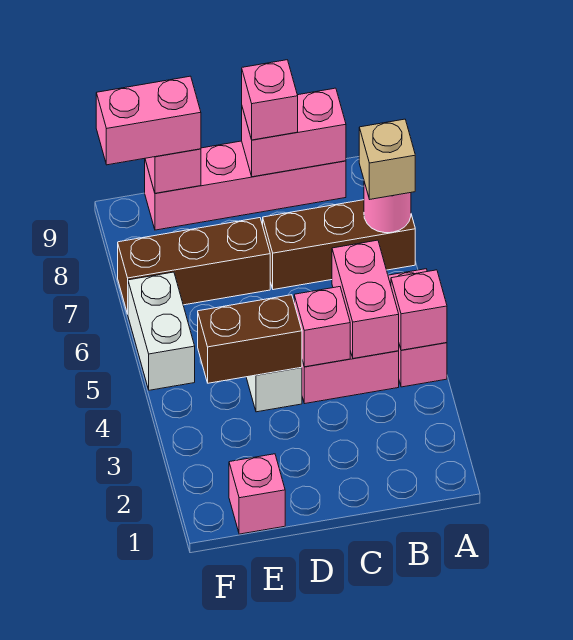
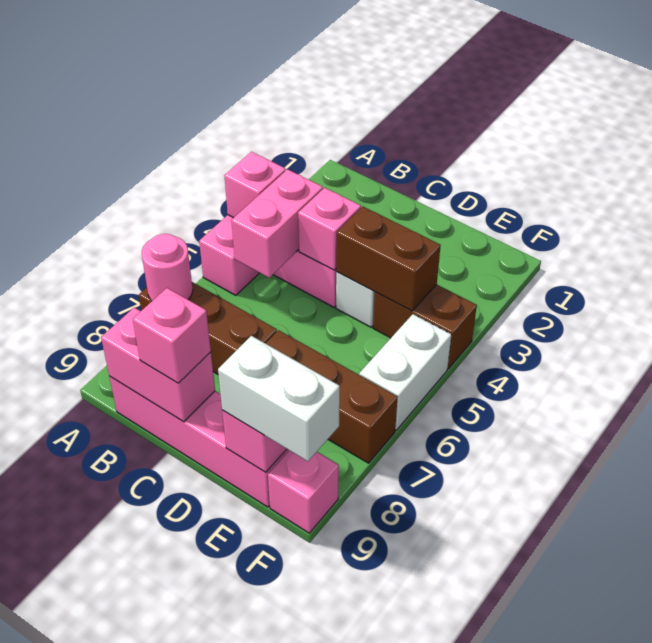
tan brick A7 level 3 -> none
pink brick E1 level 1 -> pink brick F9 level 1
none -> brown brick E4:F4 level 1
pink brick E9:F9 level 3 -> white brick E9:F9 level 3

